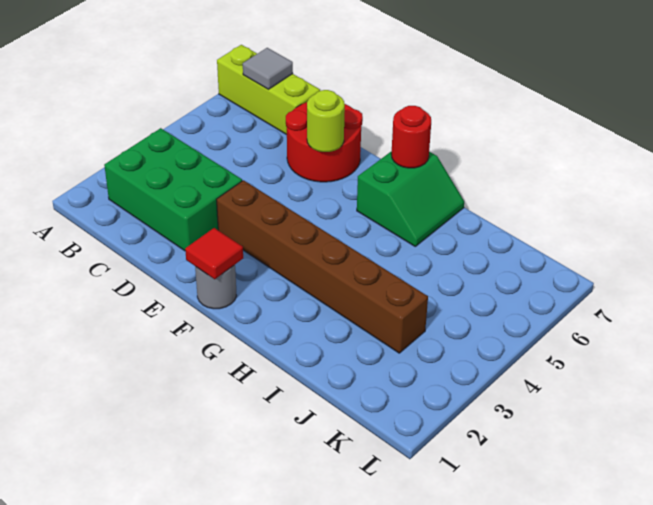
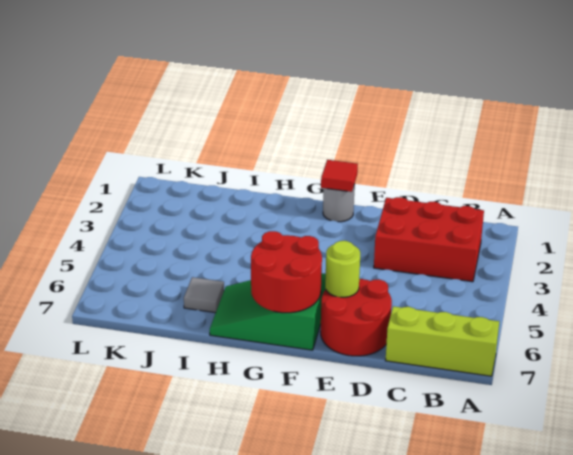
green brick B2:D3 level 1 -> red brick B2:D3 level 1
grey tile B7 level 2 -> grey tile I6 level 1
brown brick E3:J3 level 1 -> none
green slope G6:H7 level 1 top G -> green slope F6:H7 level 1 top F
red round brick G7 level 2 -> red round brick F6:G7 level 2

